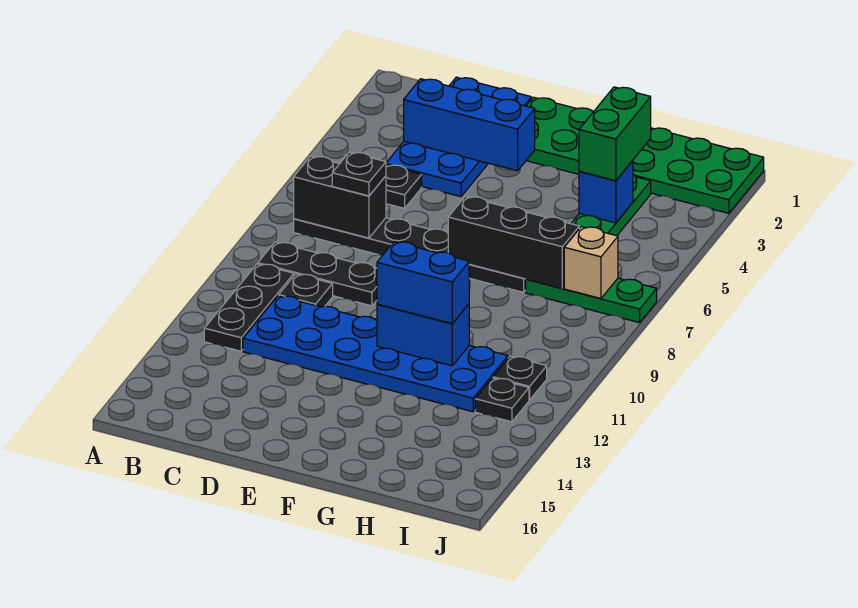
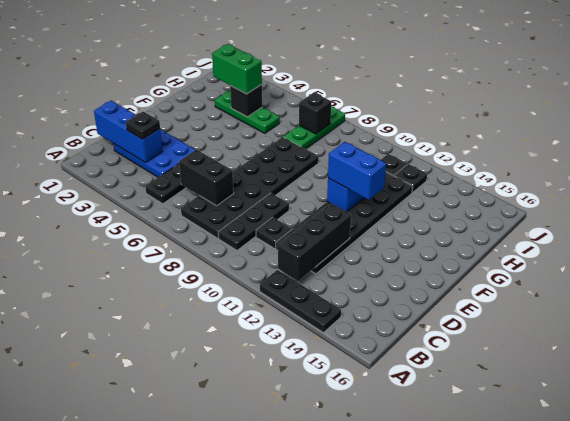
black plate B7:G7 level 1 -> black plate B7:G8 level 1
black brick B7:C7 level 2 -> black brick C6:C7 level 2
black plate B10:B12 level 1 -> black plate A12:A14 level 1
blue plate C1:D4 level 1 -> blue plate C2:D4 level 1
blue brick C3:E3 level 2 -> blue brick C1:C3 level 2
black plate C7 level 3 -> black plate C3 level 3
blue plate C11:H12 level 1 -> black plate C11:H12 level 1
green plate E1:J2 level 1 -> none
black brick F7:H7 level 2 -> black brick B12:D12 level 2
blue brick F11:G11 level 3 -> blue brick F11:F12 level 3
blue brick H4 level 2 -> black brick H4 level 2
tan brick I7 level 2 -> black brick I7 level 2

